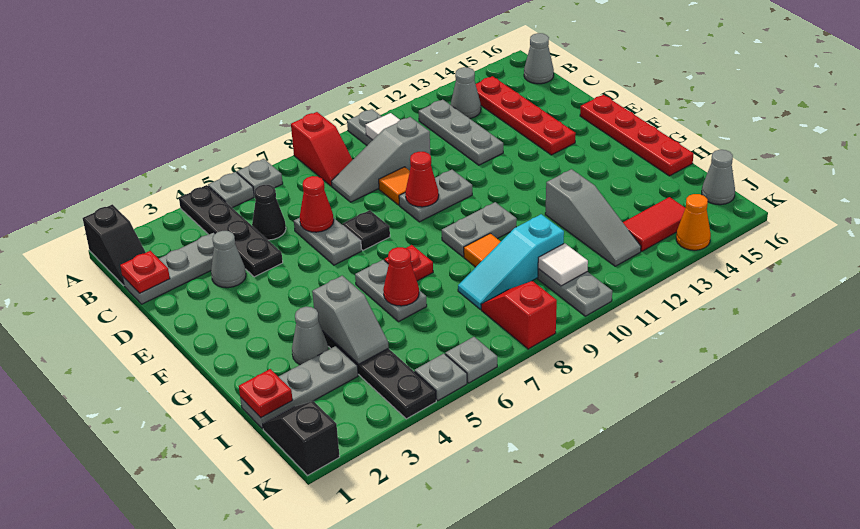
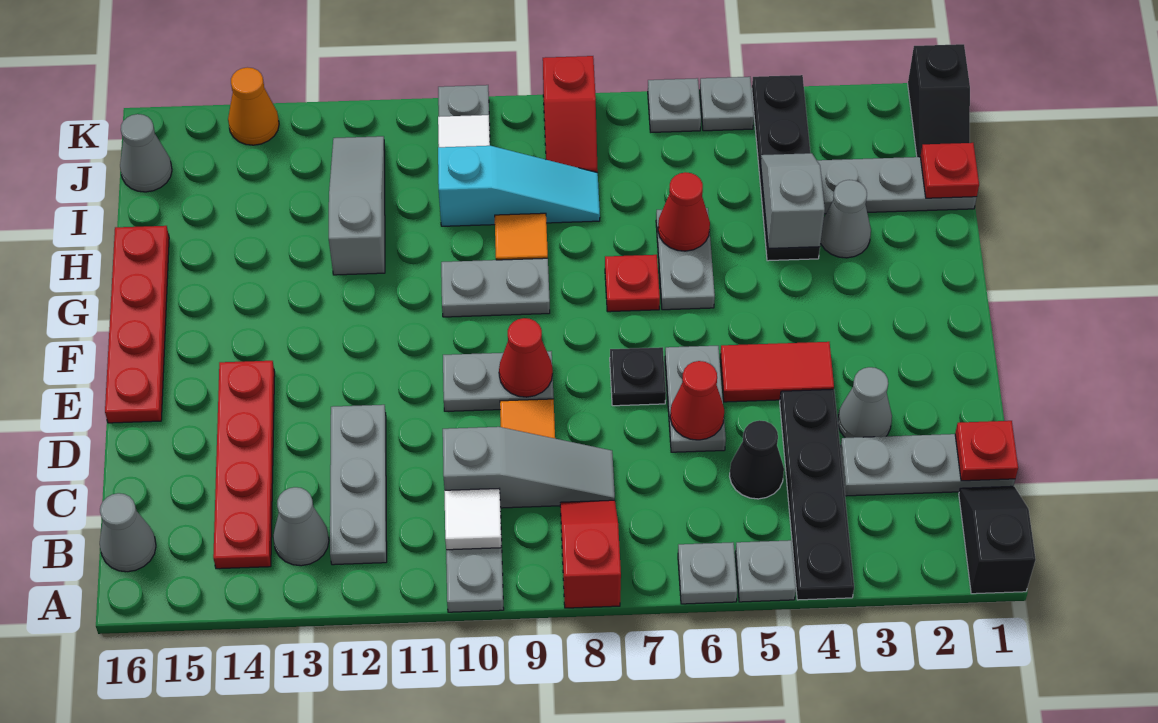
red tile J13:J14 level 1 -> red tile E4:E5 level 1

